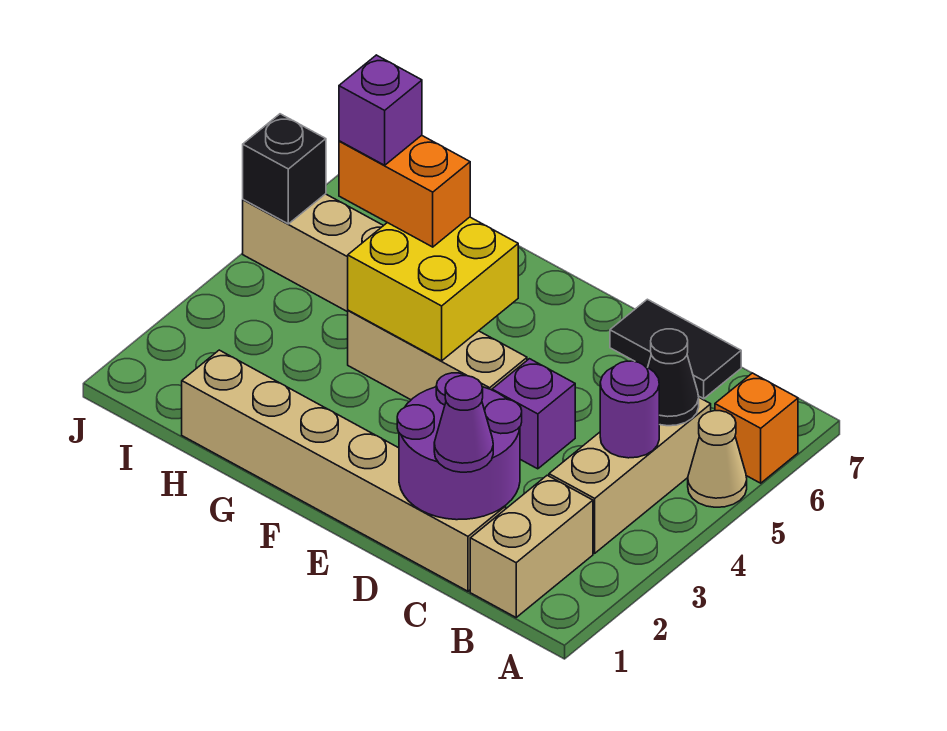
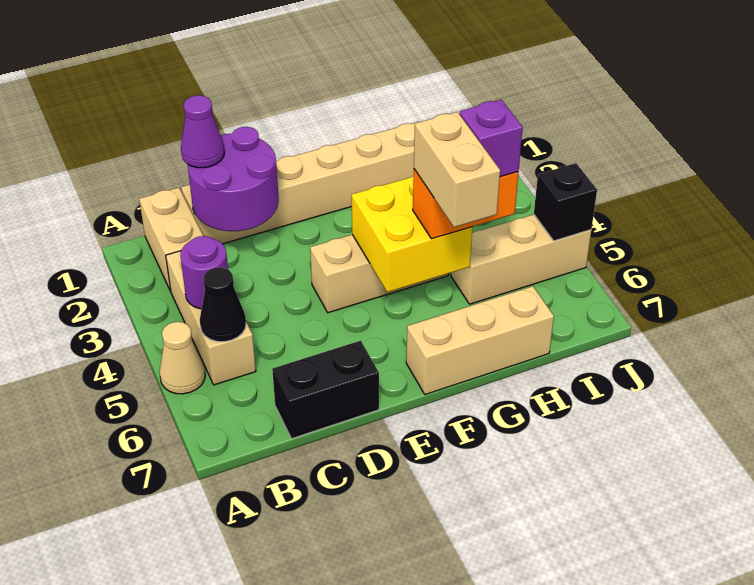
orange brick A6 level 1 -> none
black tile C7:D7 level 1 -> black brick C7:D7 level 1
purple brick D4 level 1 -> none
none -> tan brick F7:H7 level 1
none -> tan brick G5:G6 level 4

